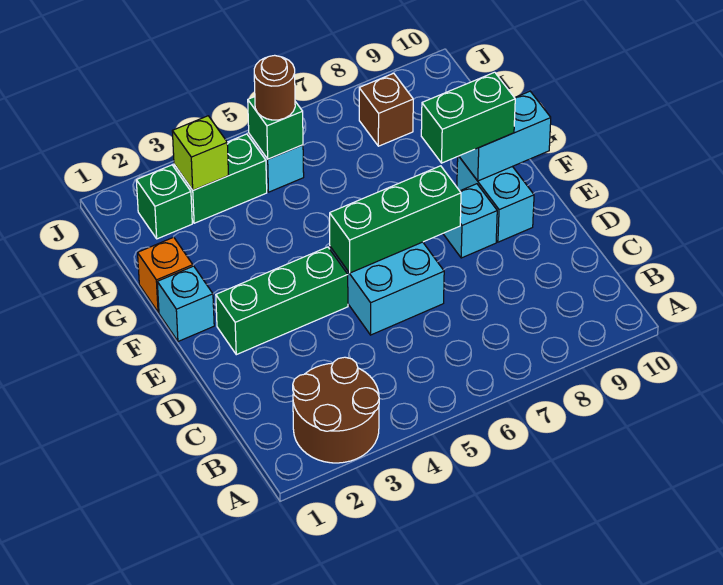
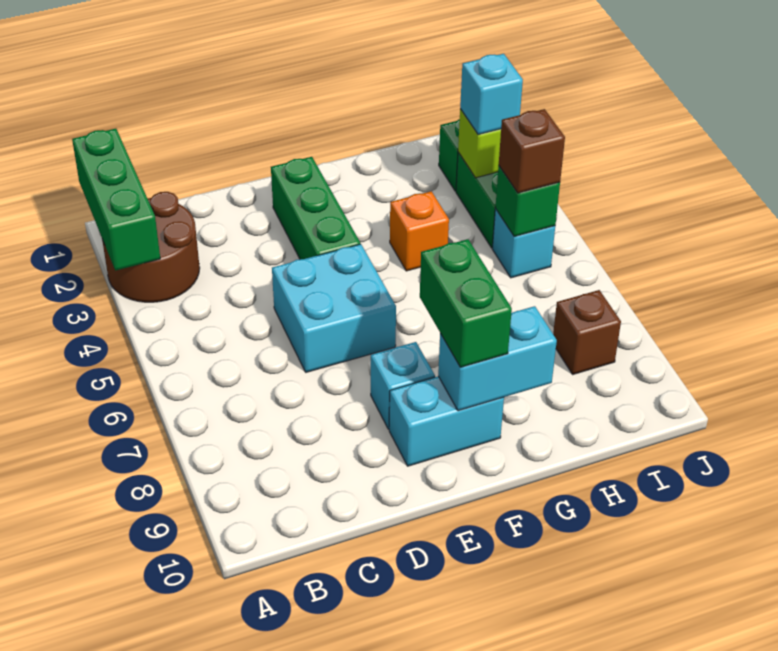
green brick E5:E7 level 2 -> green brick A1:A3 level 2
cyan brick F1 level 1 -> cyan brick I3 level 3
cyan brick F9:F10 level 2 -> cyan brick F9:G9 level 2
orange brick G1 level 1 -> orange brick G4 level 1
brown round brick I5 level 3 -> brown brick I5 level 3

